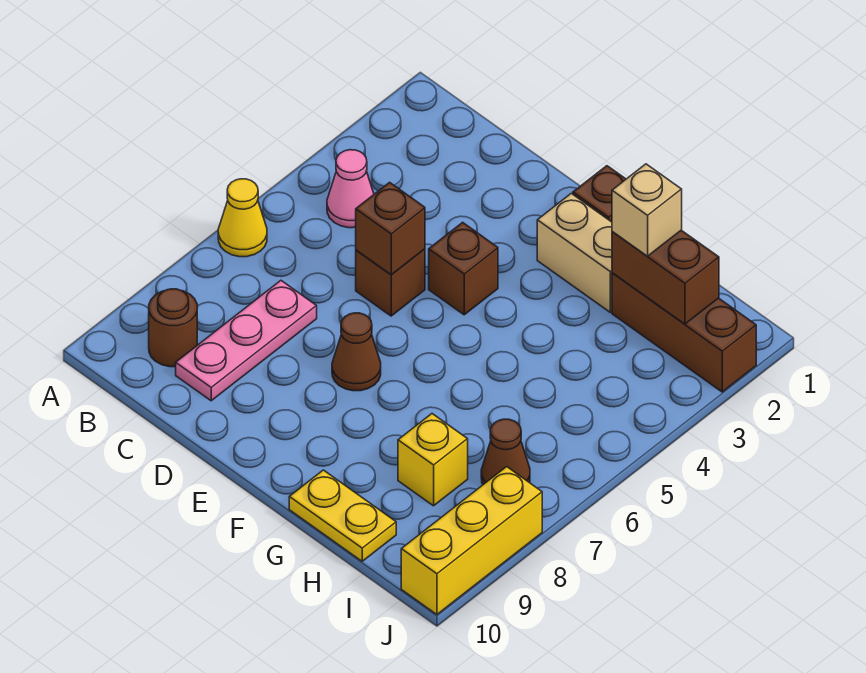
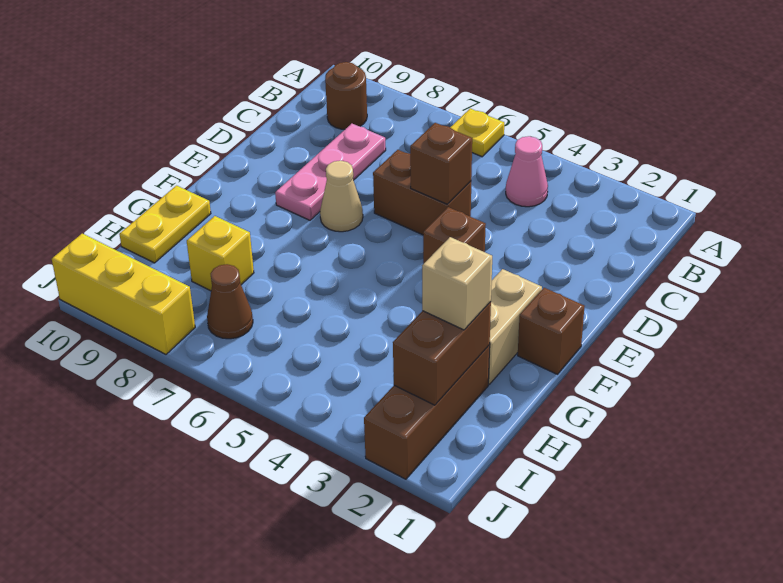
yellow cone A6 level 1 -> yellow plate A6 level 1
pink plate C7:C9 level 1 -> pink plate C8:E8 level 1
brown brick D5 level 1 -> brown brick D5:D6 level 1
brown cone E7 level 1 -> tan cone E7 level 1

